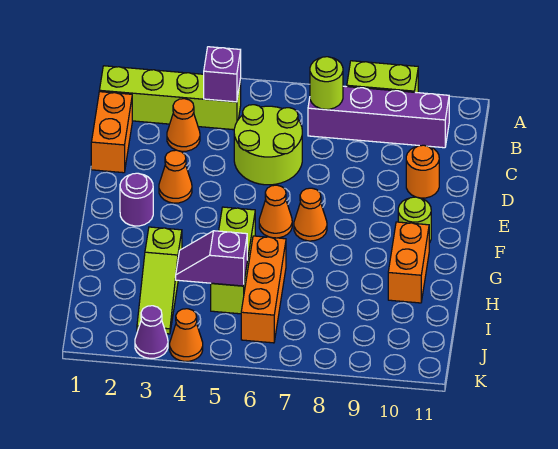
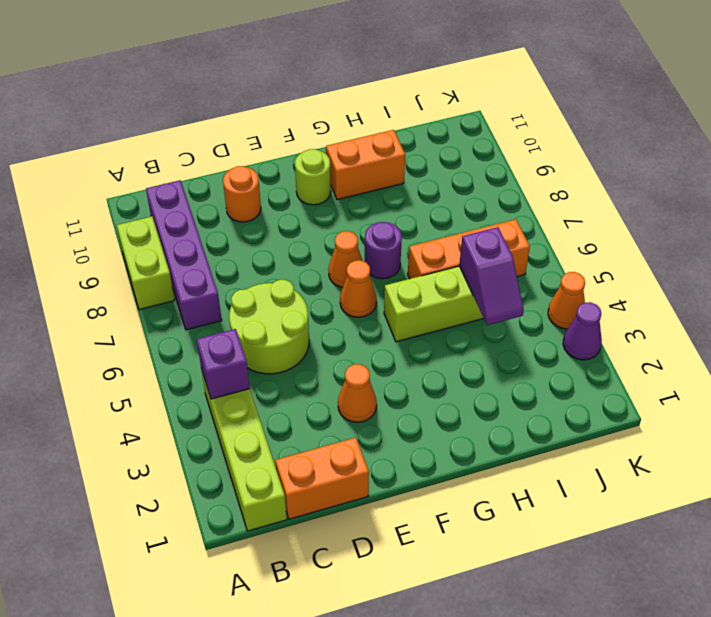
lime round brick B7 level 2 -> none
orange cone C3 level 1 -> none
purple round brick F2 level 1 -> purple round brick G7 level 1
lime slope H3:J3 level 1 top H -> none

